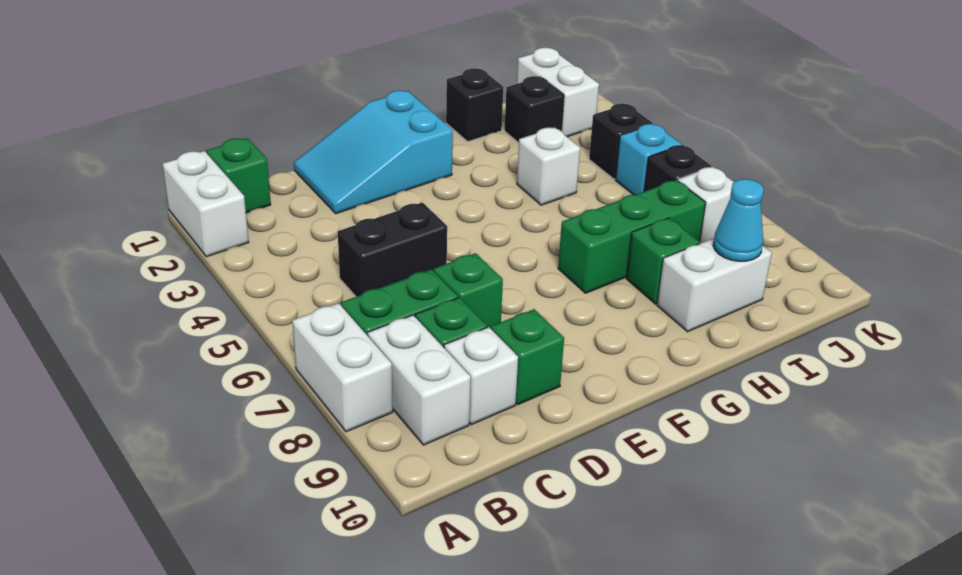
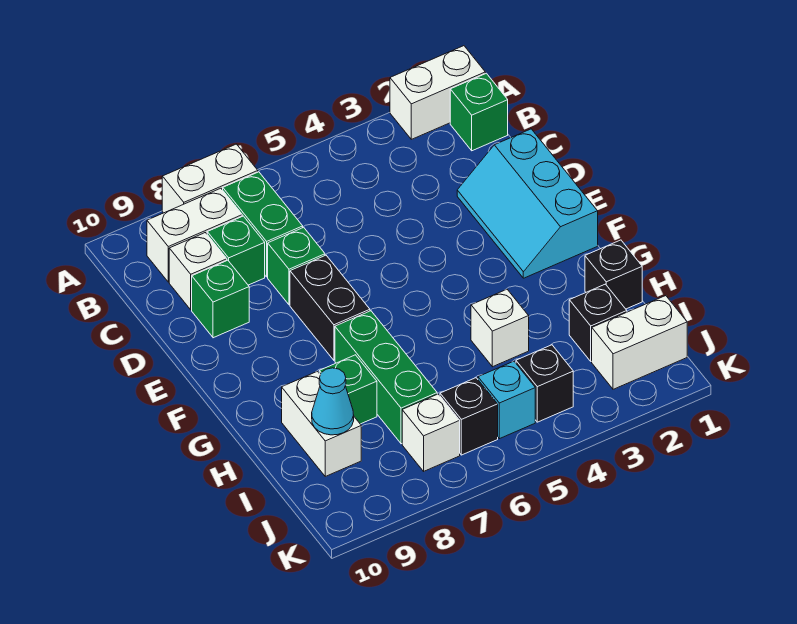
black brick C5:D5 level 1 -> black brick E7:F7 level 1
cyan slope D1:F2 level 1 top F -> cyan slope D1:F2 level 1 top 1

